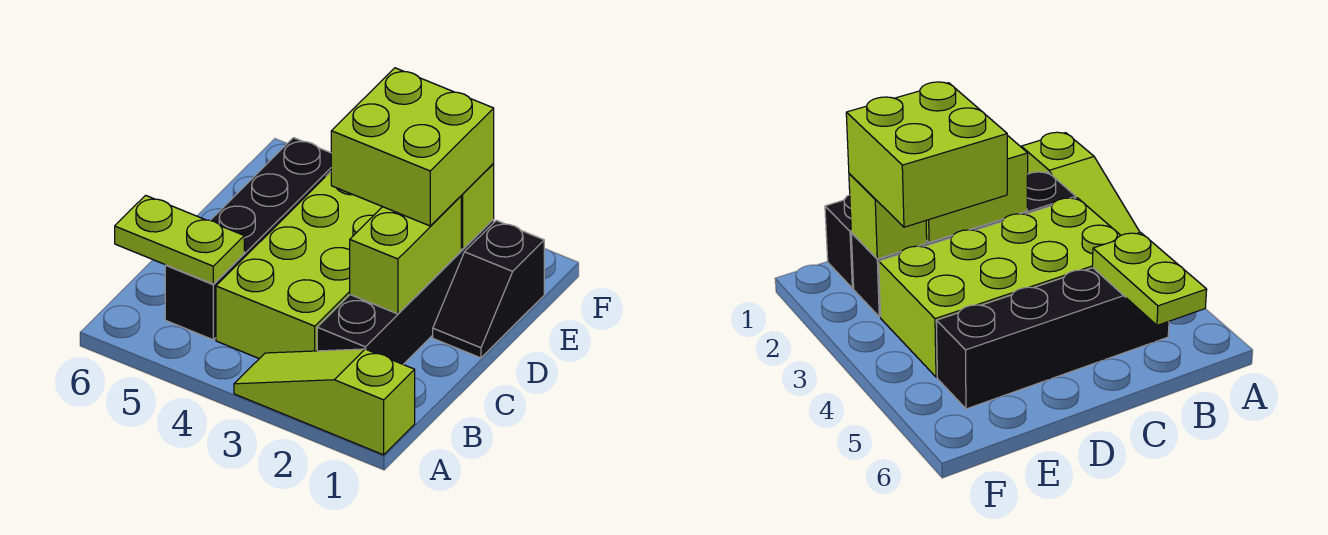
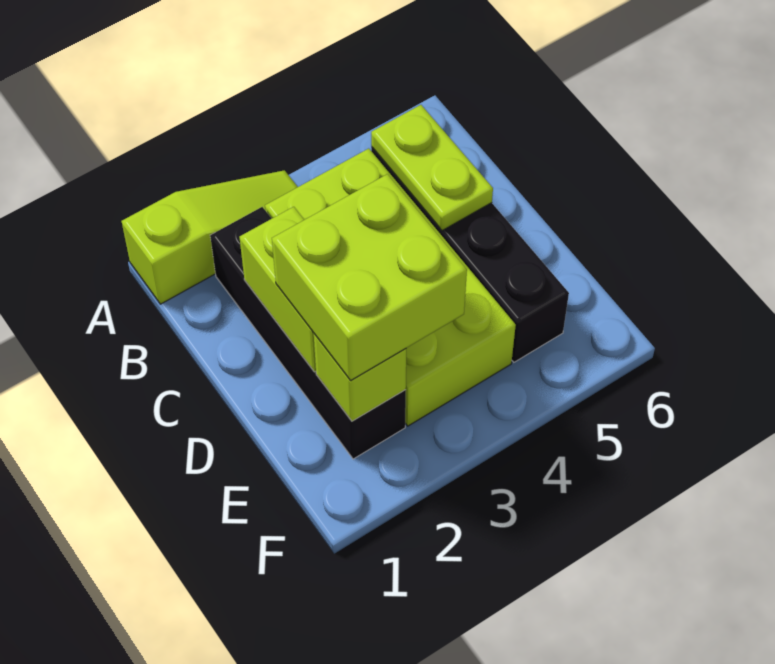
lime plate B5:B6 level 2 -> lime plate B5:C5 level 2
black slope D1:E1 level 1 top E -> none

